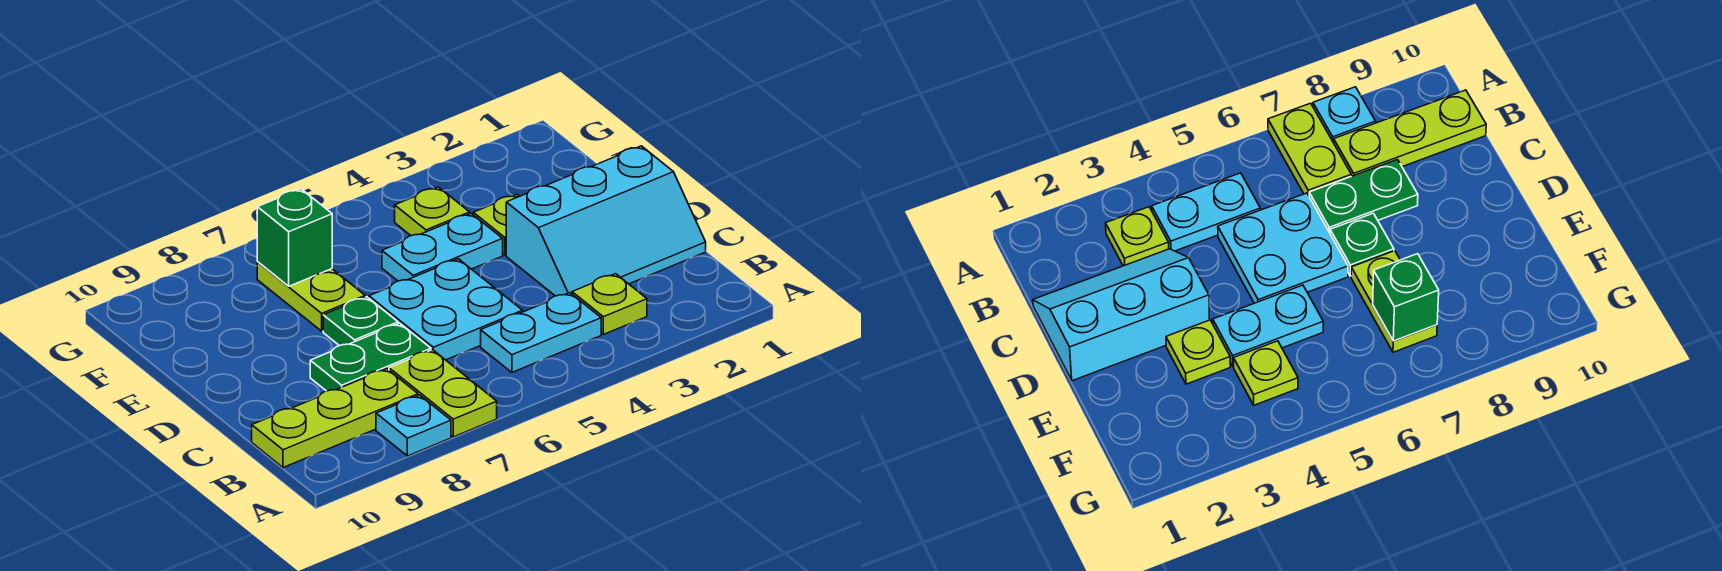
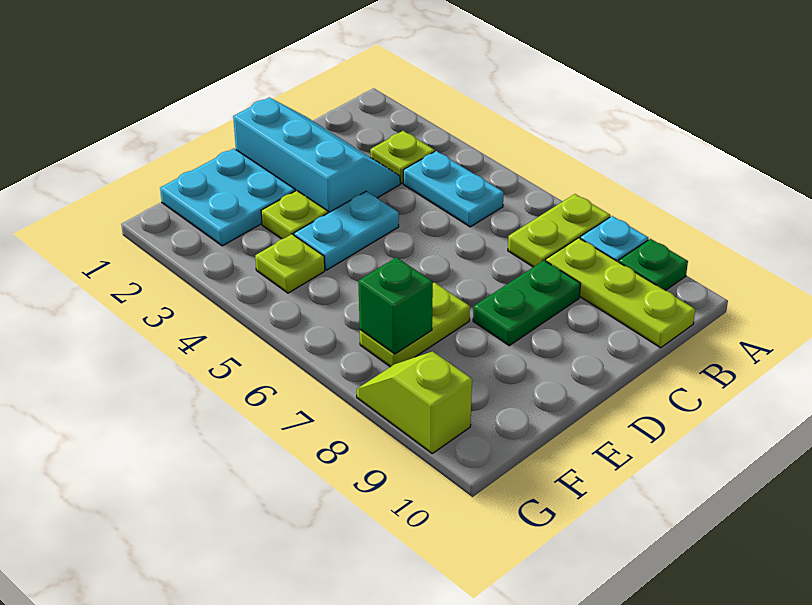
cyan plate C5:D6 level 1 -> cyan plate E1:F2 level 1
green plate C7:C8 level 1 -> green plate C8:D8 level 1
green plate D7 level 1 -> green plate A9 level 1
cyan plate E4:E5 level 1 -> cyan plate D4:E4 level 1
none -> lime slope G8:G9 level 1 top 9

